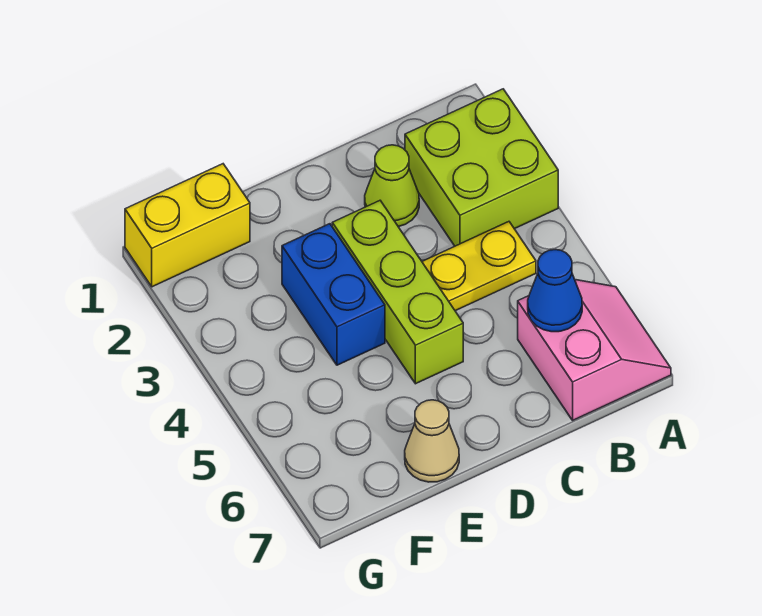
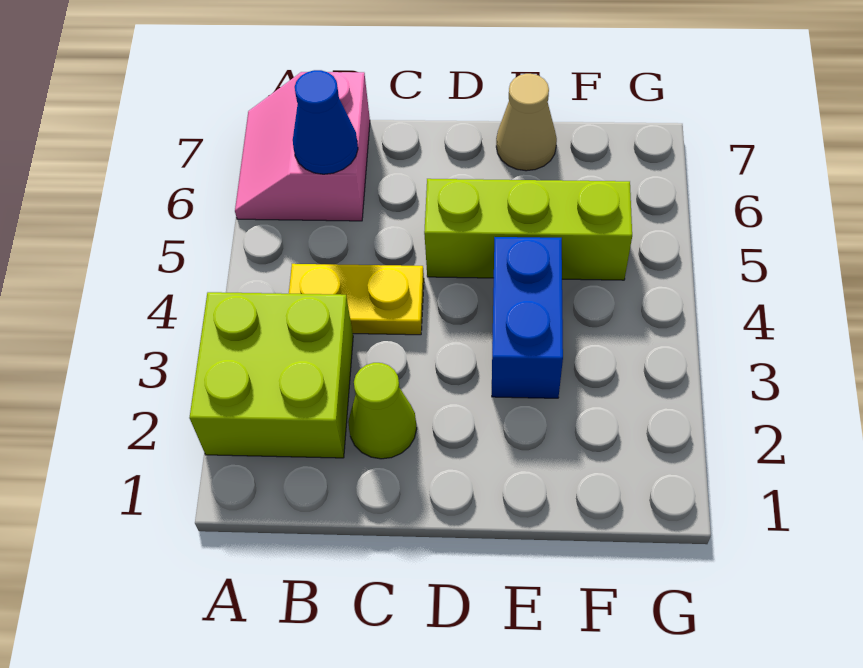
lime brick D3:D5 level 1 -> lime brick D5:F5 level 1
yellow brick F1:G1 level 1 -> none

